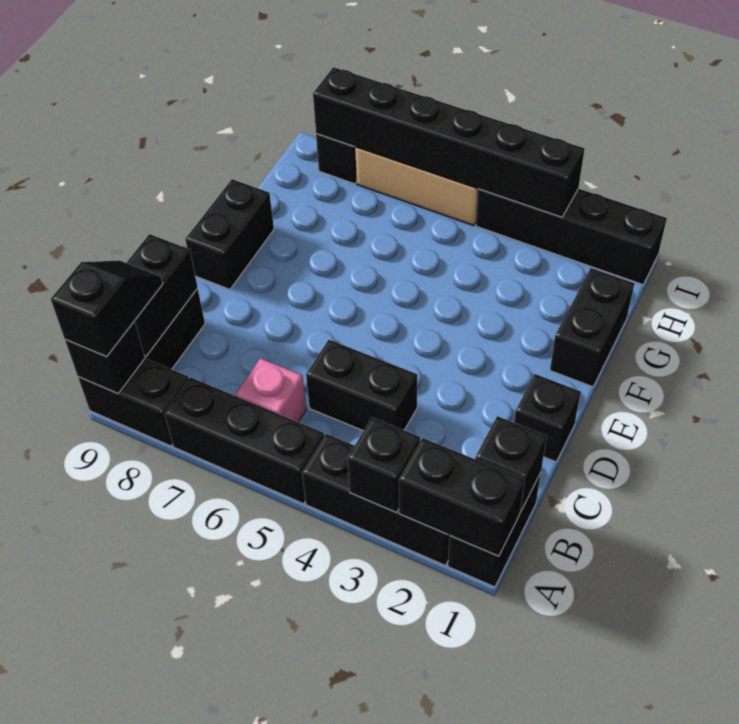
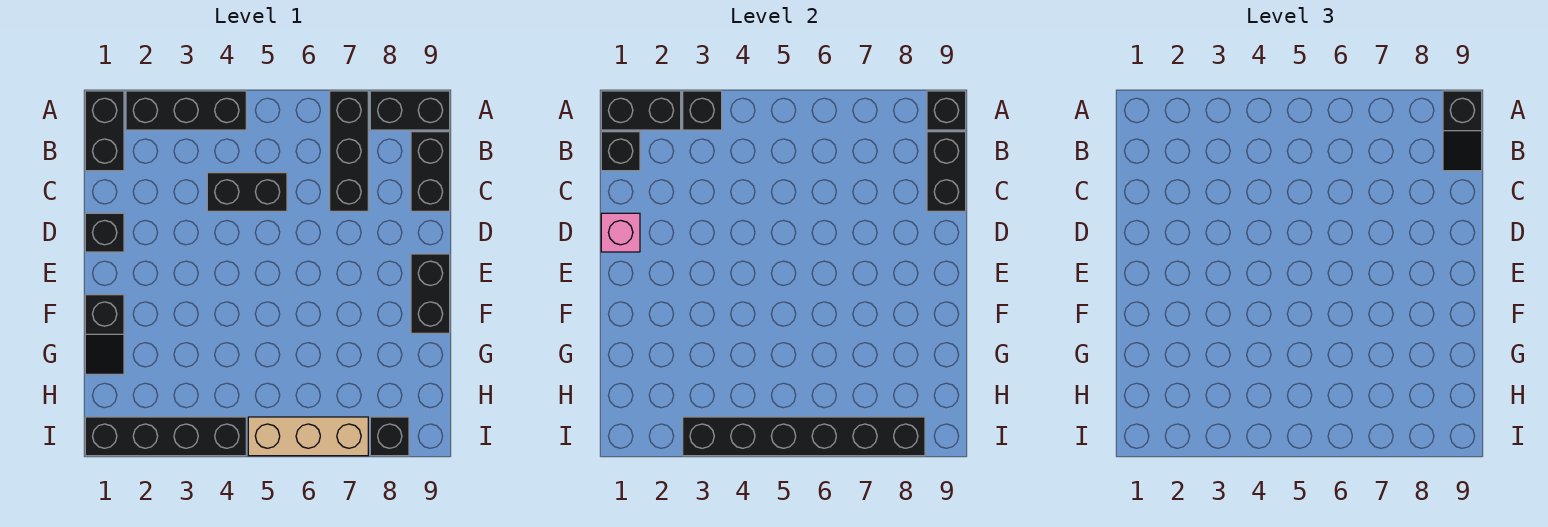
black brick A5:A7 level 1 -> black brick A7:C7 level 1
pink brick B6 level 1 -> pink brick D1 level 2
black brick F1:G1 level 1 -> black slope F1:G1 level 1 top F

